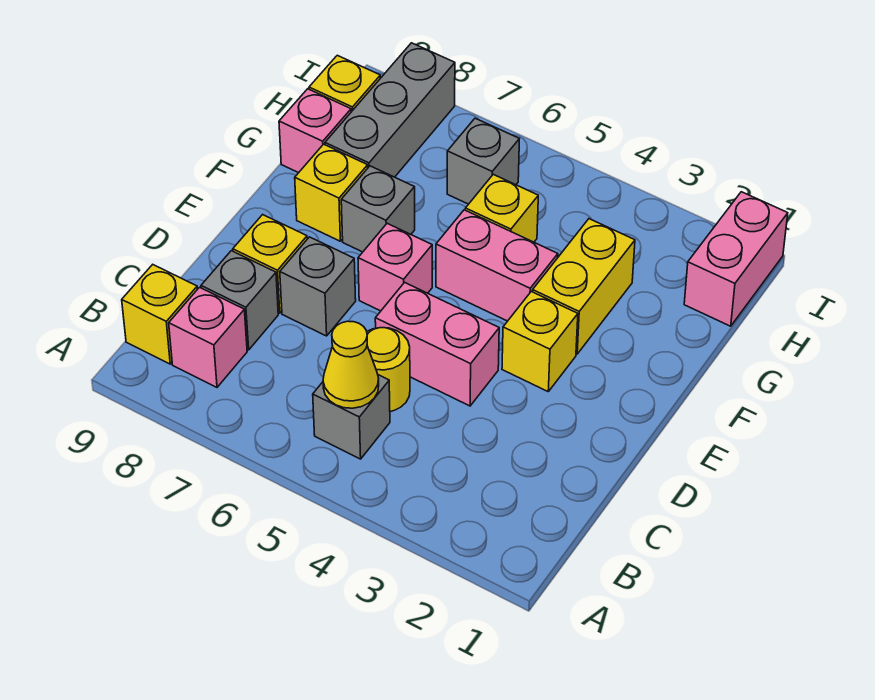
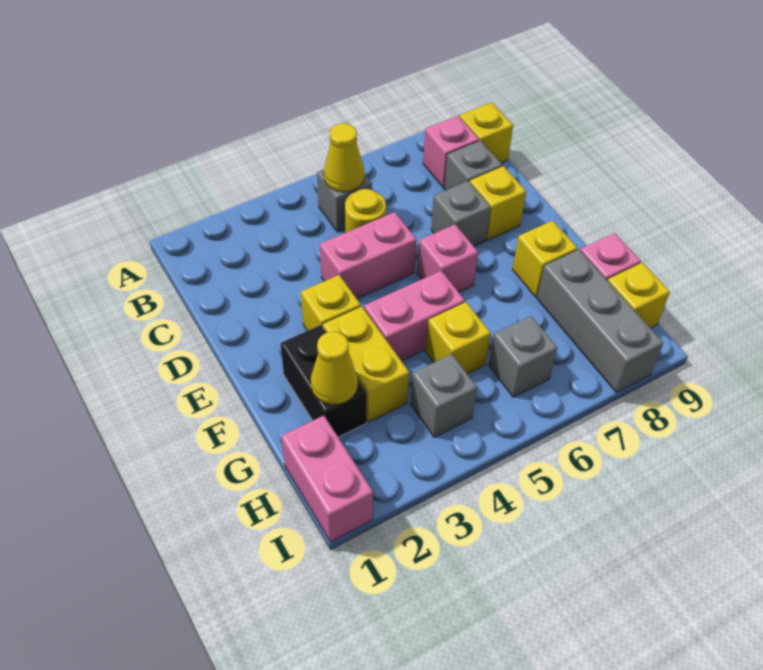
none -> black brick F2:G2 level 1
grey brick F7 level 1 -> grey brick H4 level 1
none -> yellow cone G2 level 2

